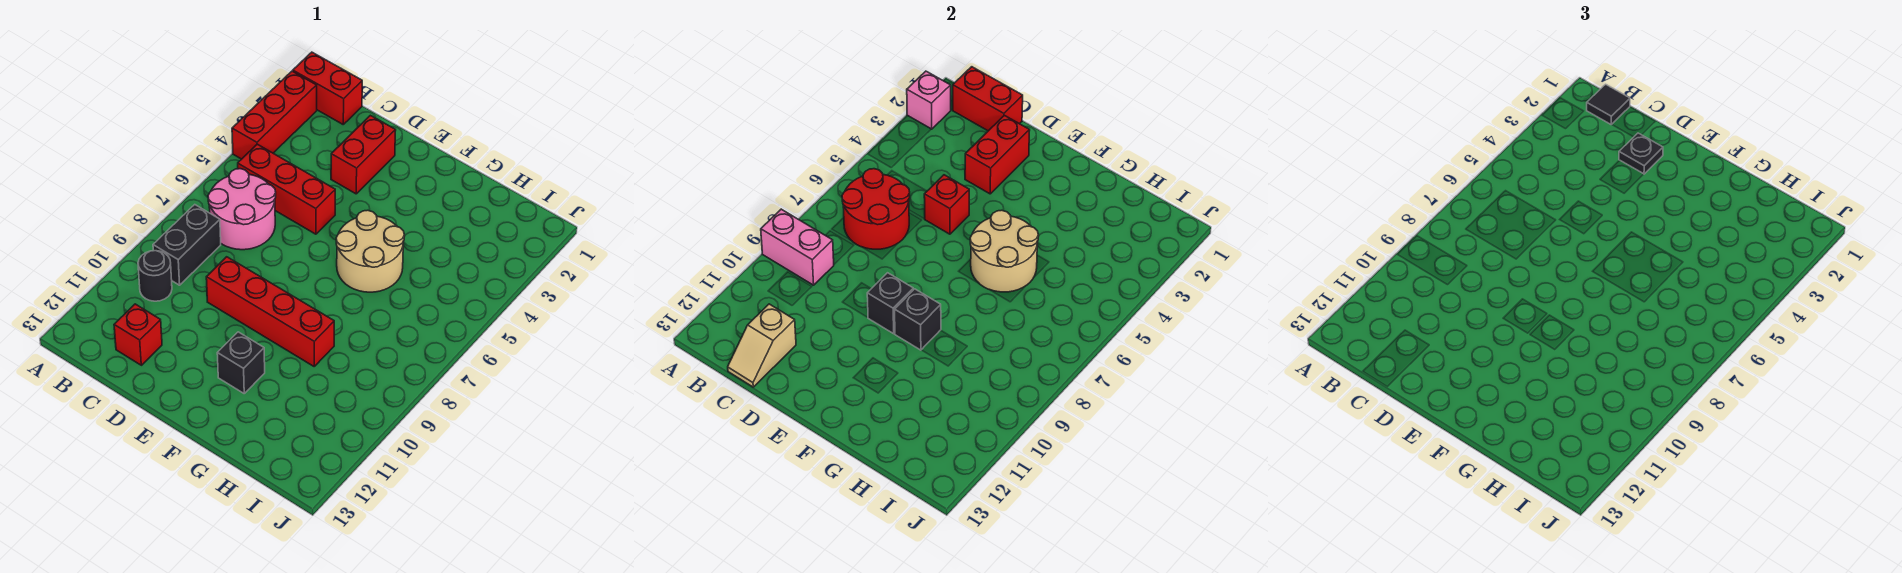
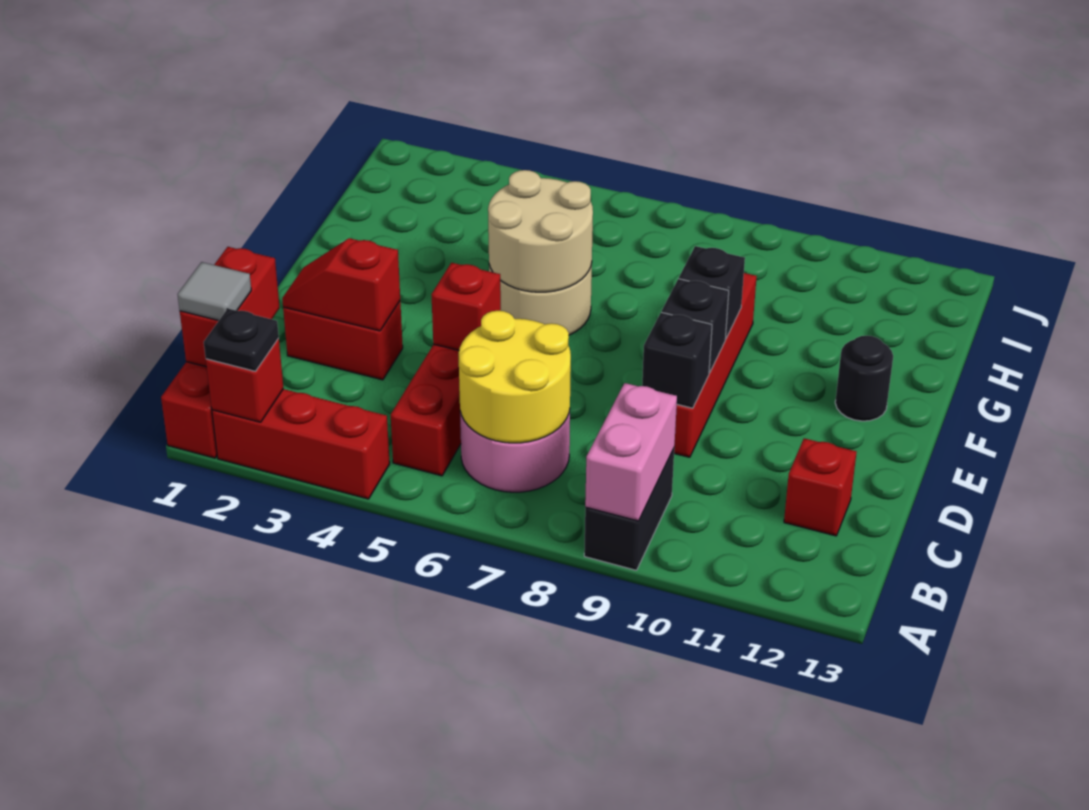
pink brick A2 level 2 -> red brick A2 level 2
black tile B1 level 3 -> grey tile B1 level 3
red round brick B6:C7 level 2 -> yellow round brick B6:C7 level 2
black brick B8:B9 level 1 -> black brick A9:B9 level 1
black round brick B10 level 1 -> black round brick F12 level 1
tan slope C12:C13 level 2 top 12 -> none
red brick D2:D3 level 2 -> red slope D2:D3 level 2 top 3
black plate D2 level 3 -> black plate A2 level 3
black brick F11 level 1 -> black brick D9 level 2

